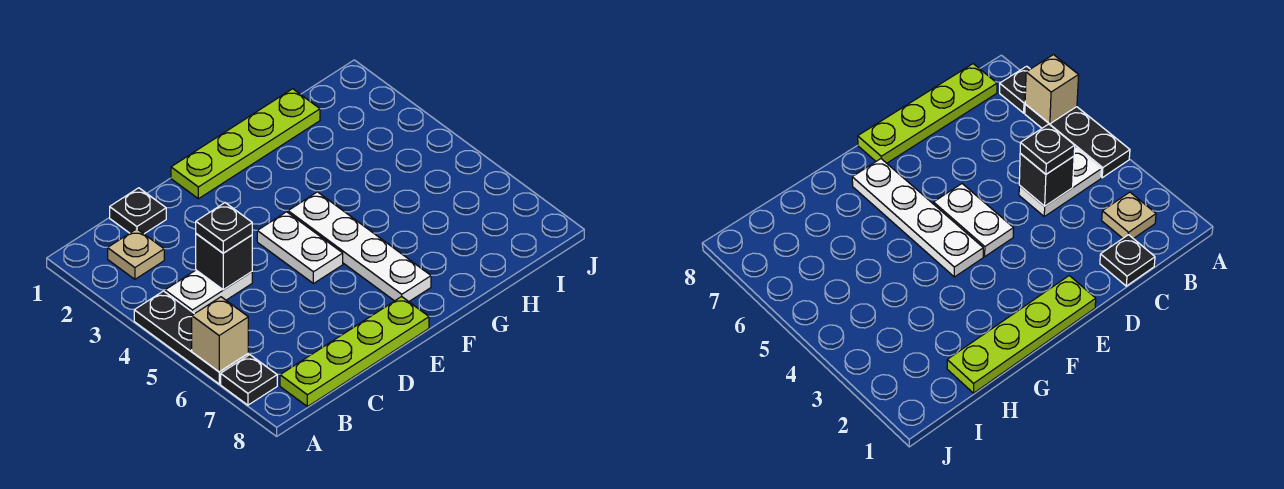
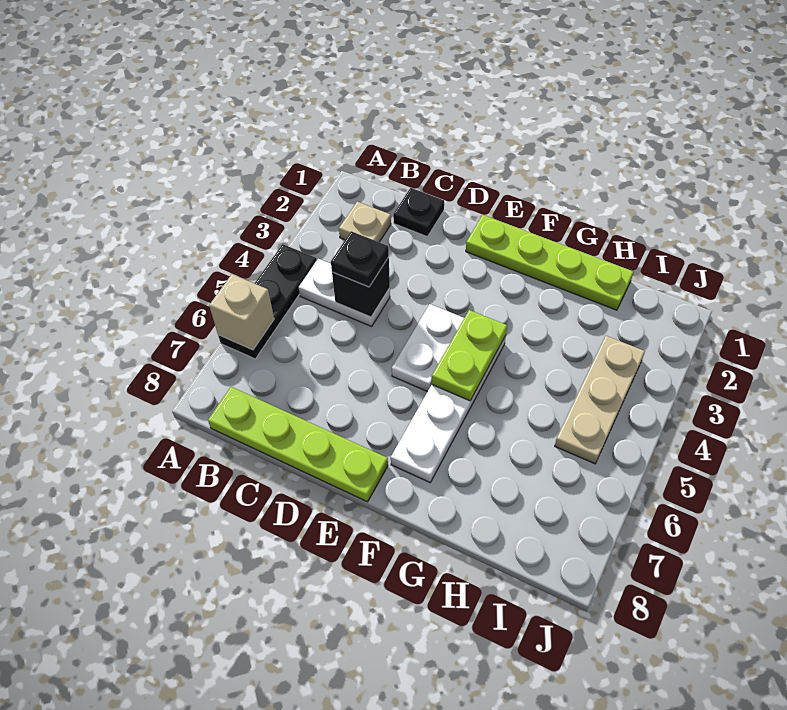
black plate A7 level 1 -> none
none -> lime plate F4:F5 level 2
none -> tan plate I3:I5 level 1

